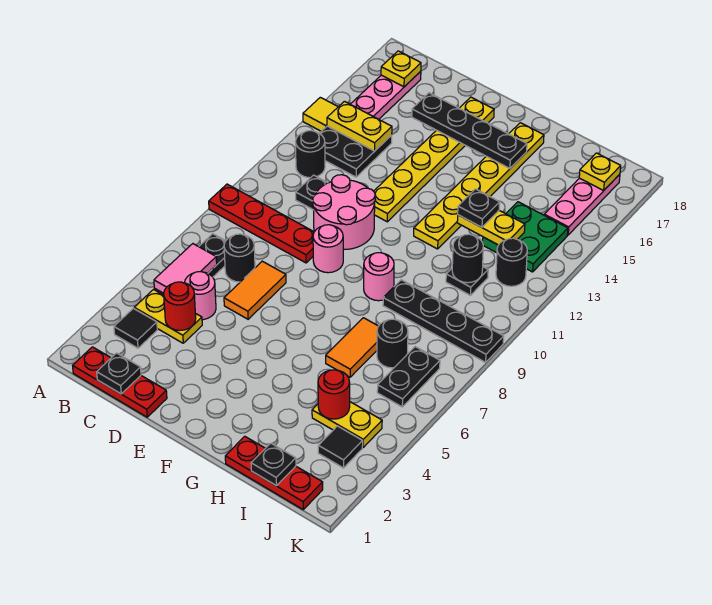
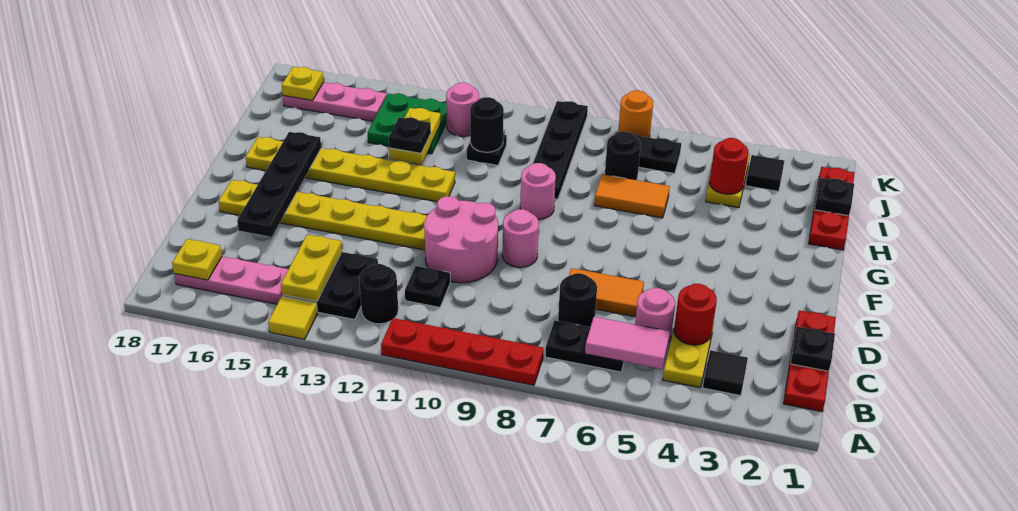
red plate A9:D9 level 1 -> red plate A8:A11 level 1
black round brick J12 level 1 -> pink round brick J12 level 1
none -> orange round brick K7 level 1

